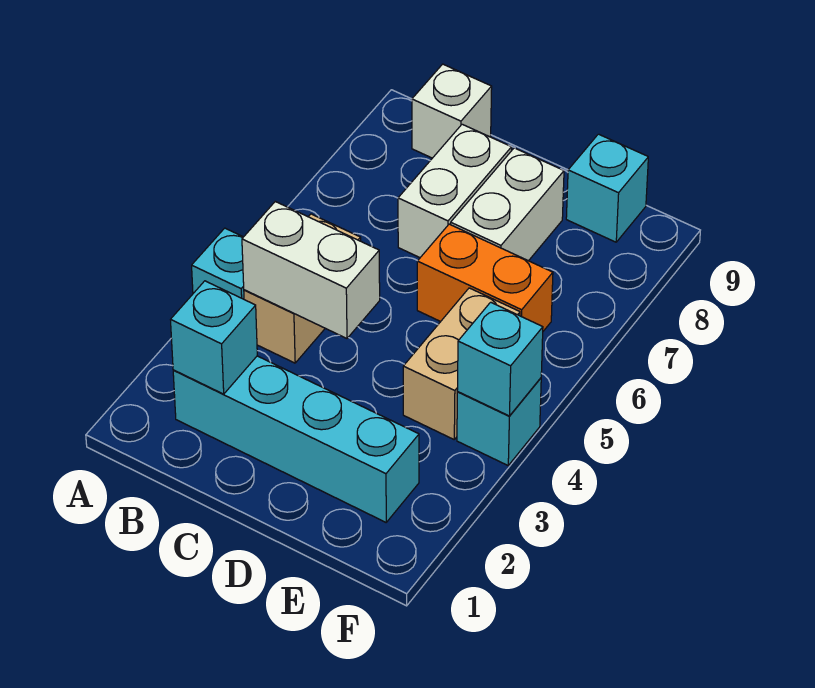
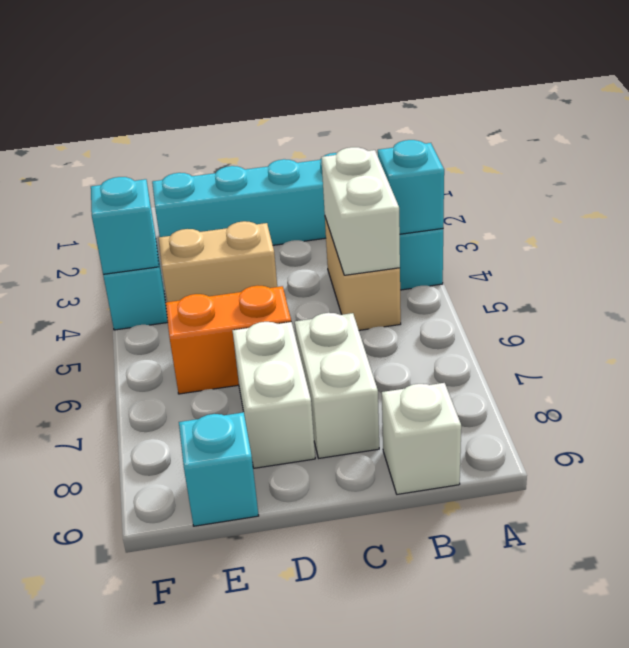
cyan brick B2 level 2 -> cyan brick A4 level 2
white brick B4:C4 level 2 -> white brick B4:B5 level 2
tan brick E4:E5 level 1 -> tan brick D4:E4 level 1

